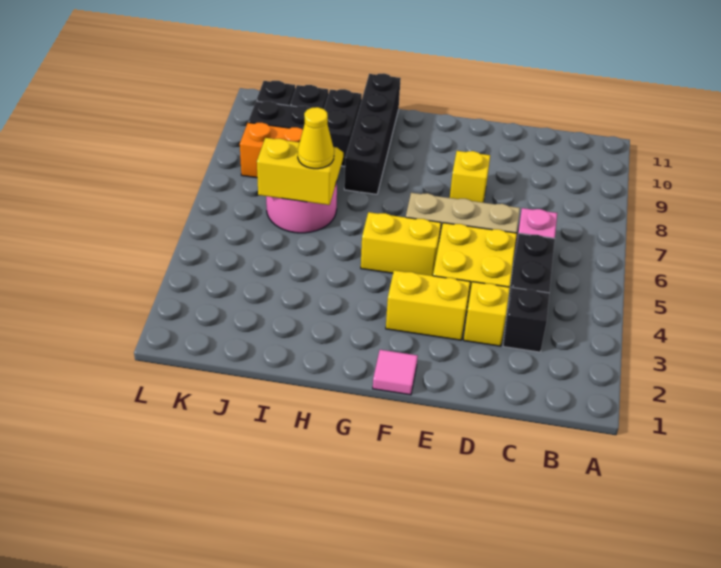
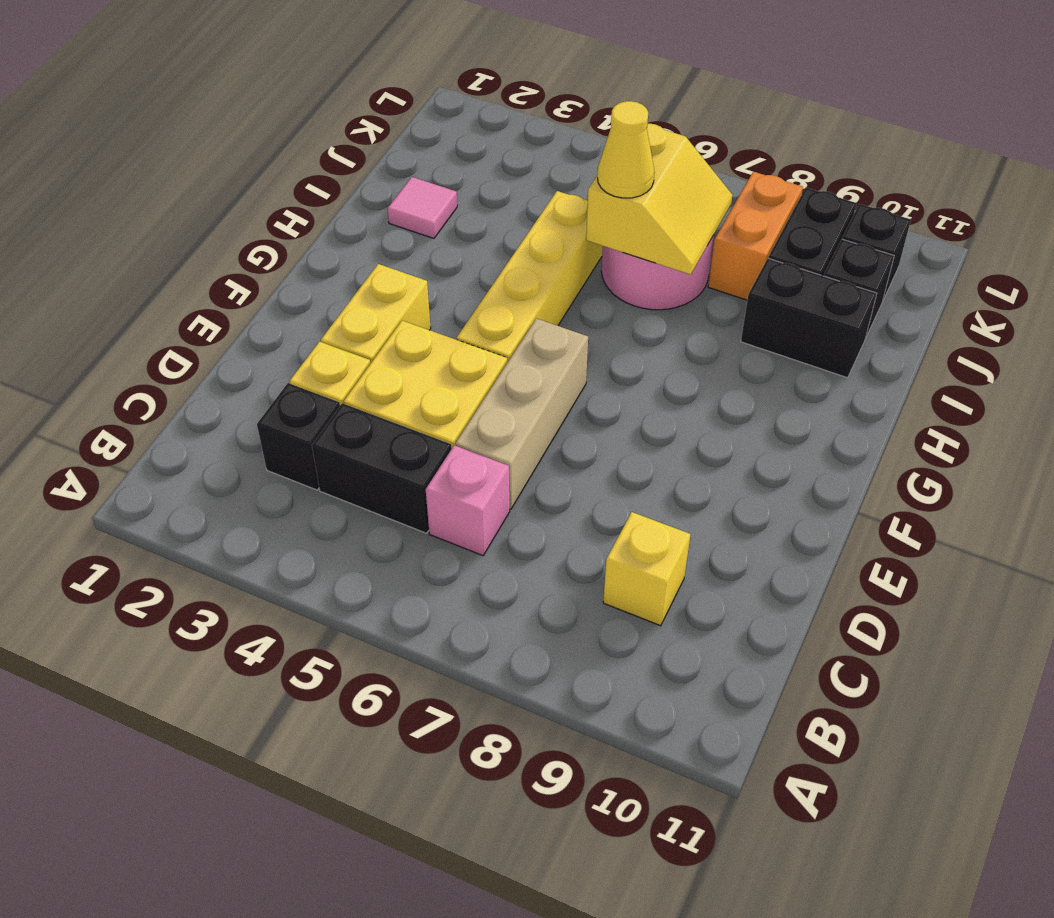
yellow brick E8 level 1 -> yellow brick C9 level 1
pink tile F1 level 1 -> pink tile I2 level 1
yellow brick F5:G5 level 1 -> yellow brick F5:I5 level 1
black brick H8:H11 level 1 -> none

